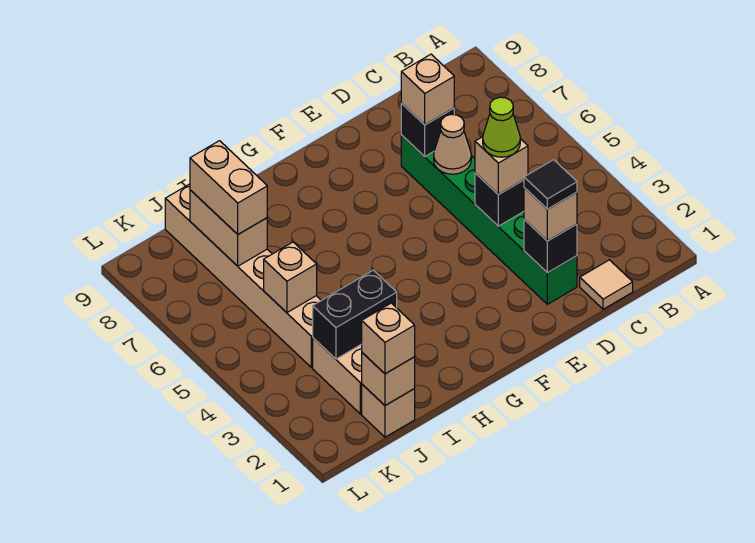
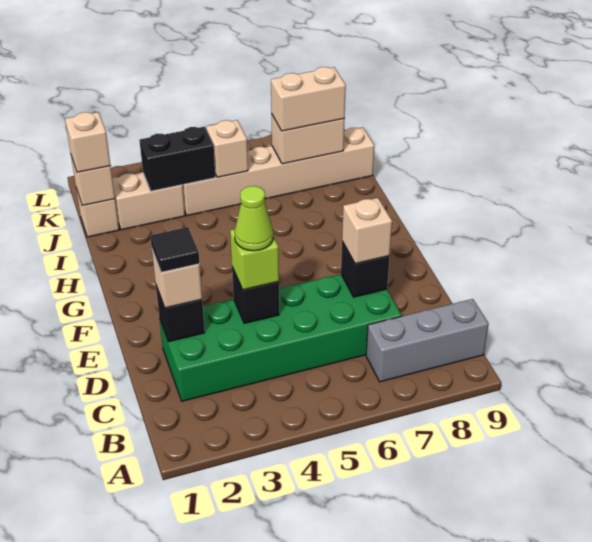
none -> grey brick B7:B9 level 1
tan tile C1 level 1 -> none
green brick D2:D7 level 1 -> green brick C2:D7 level 1
tan brick D4 level 3 -> lime brick D4 level 3
tan cone D6 level 2 -> none
black brick I3:J3 level 2 -> black brick J3:J4 level 2

